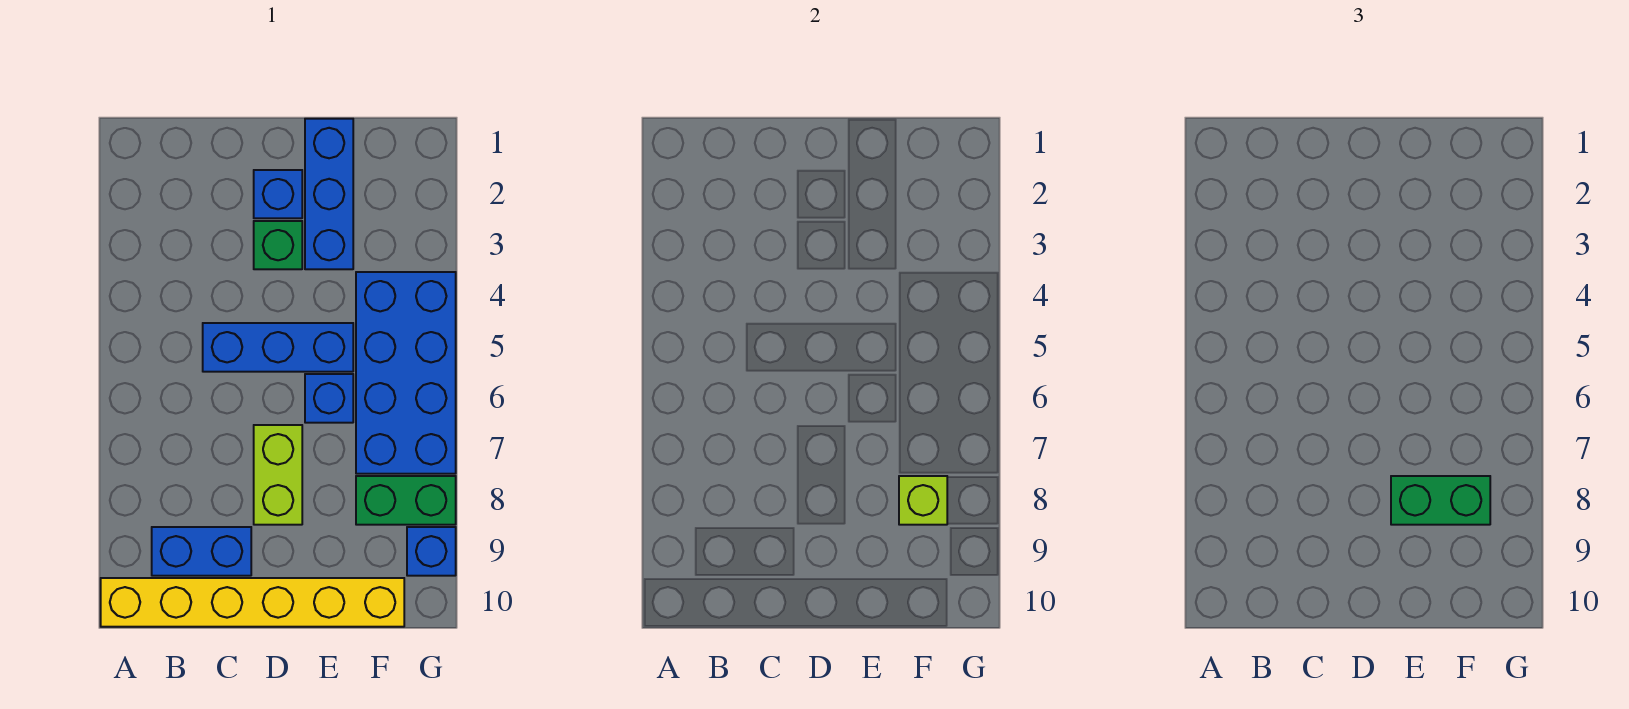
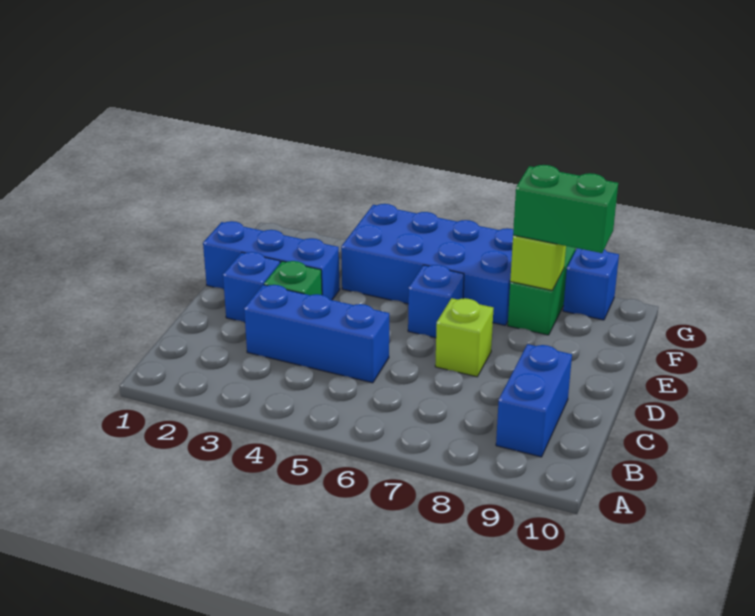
yellow brick A10:F10 level 1 -> none
blue brick C5:E5 level 1 -> blue brick C3:C5 level 1
lime brick D7:D8 level 1 -> lime brick D7 level 1
green brick E8:F8 level 3 -> green brick F8:F9 level 3

